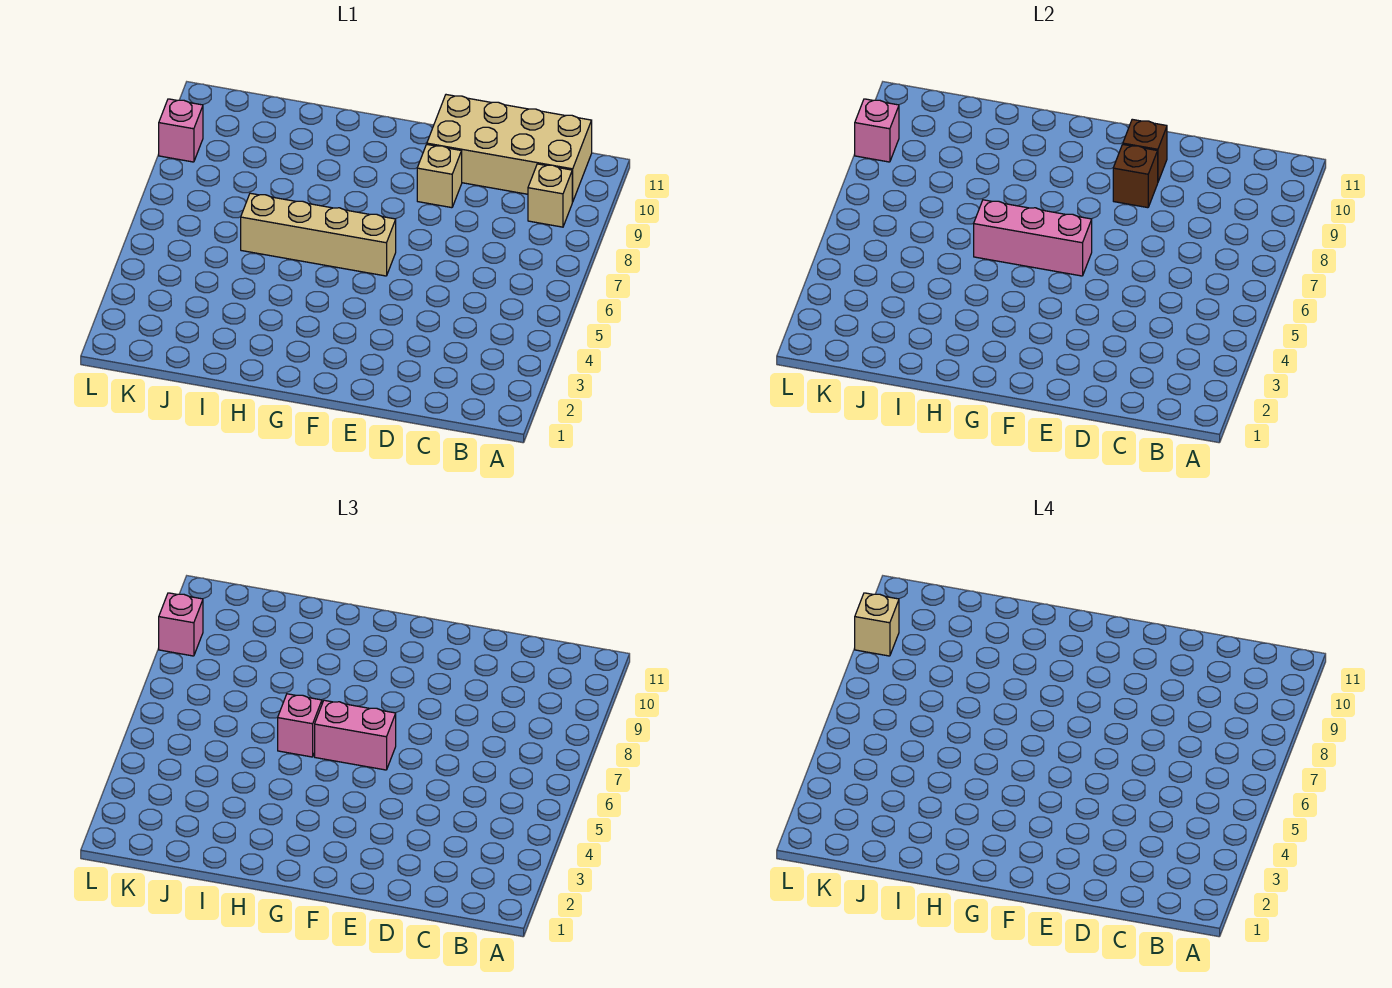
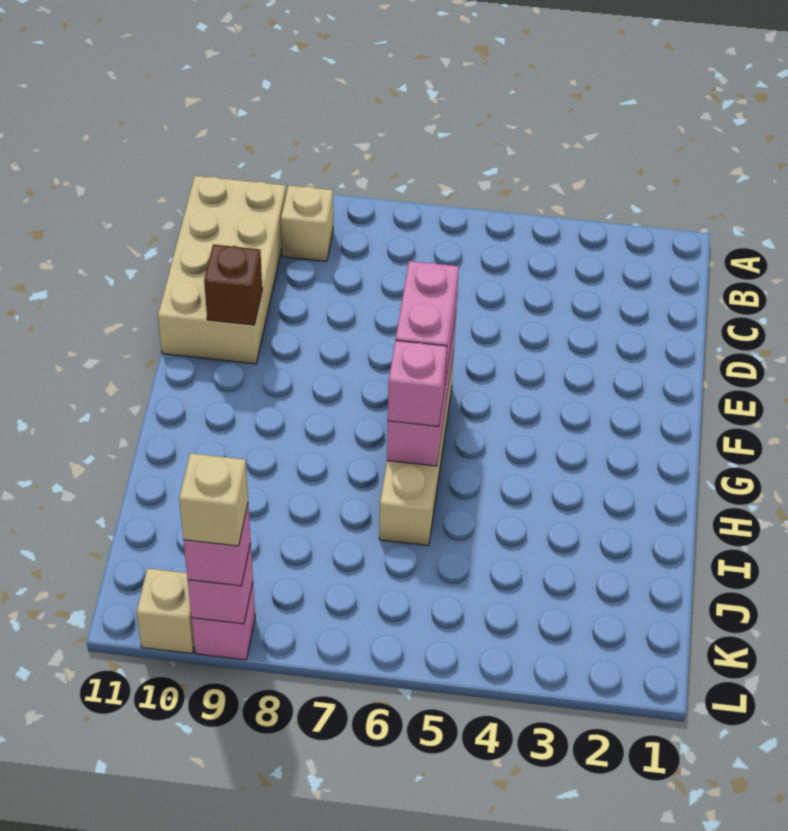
tan brick E9 level 1 -> tan brick L10 level 1
brown brick E9 level 2 -> none

